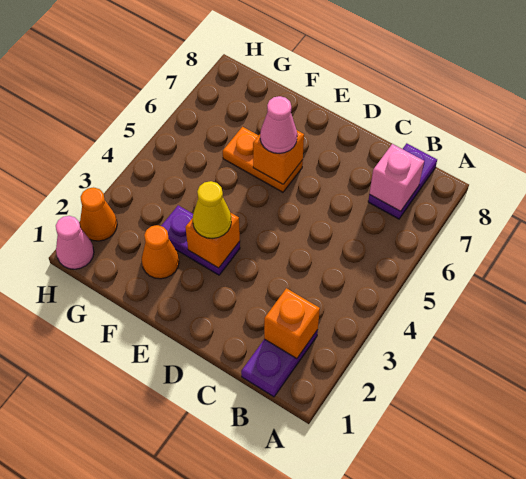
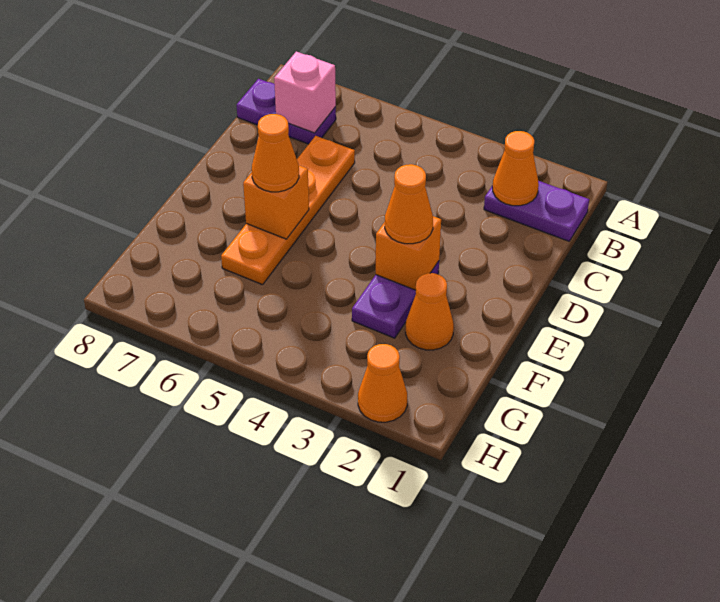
orange brick B2 level 2 -> orange cone B2 level 2
yellow cone E3 level 3 -> orange cone E3 level 3
orange plate E6:F6 level 1 -> orange plate C6:F6 level 1
pink cone E6 level 3 -> orange cone E6 level 3
pink cone H1 level 1 -> none

